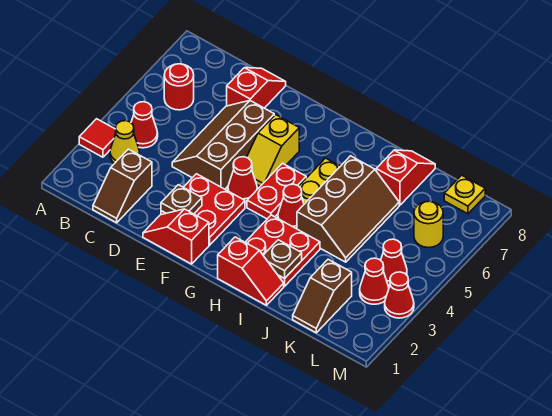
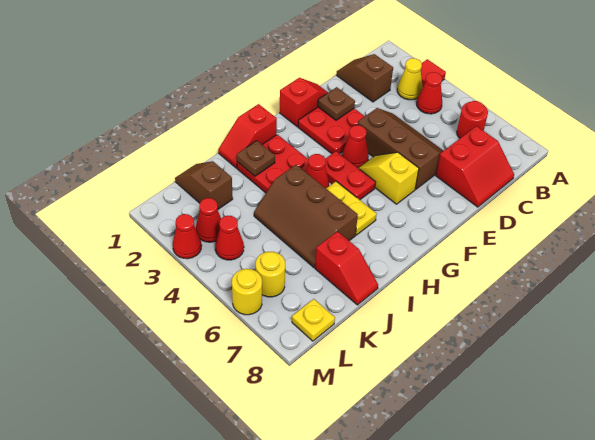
red slope D7:D8 level 1 top 7 -> red slope C7:D8 level 1 top 7
none -> yellow round brick M6 level 1

